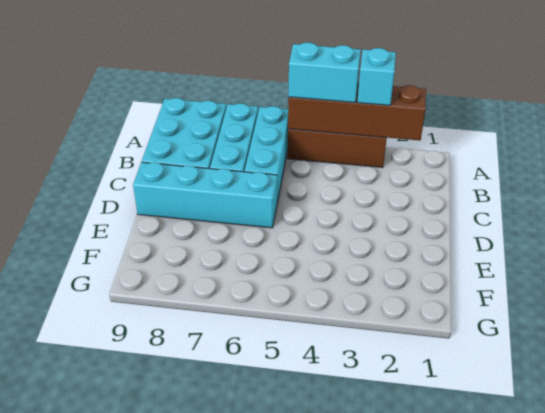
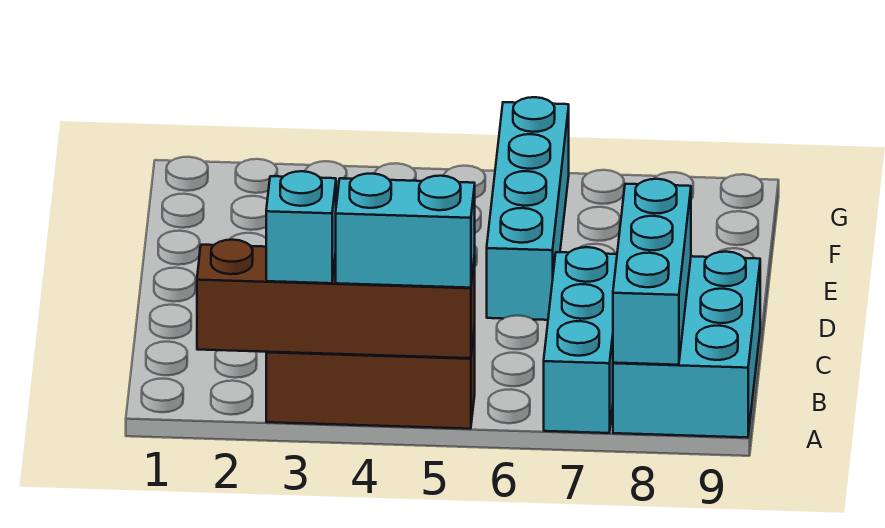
cyan brick A6:C6 level 1 -> cyan brick A8:C8 level 2
cyan brick D6:D9 level 1 -> cyan brick D6:G6 level 1

